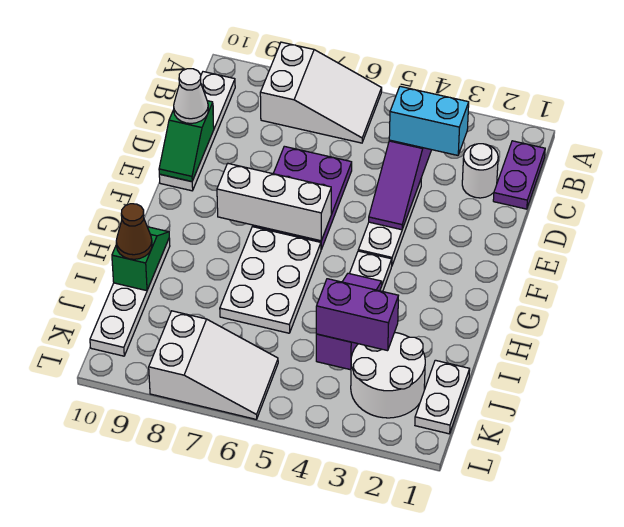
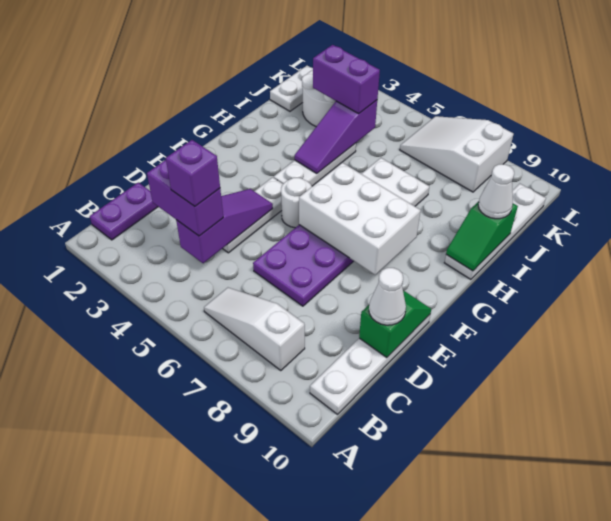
white slope A6:B8 level 1 top 8 -> white slope B6:B8 level 1 top 8
white round brick C2 level 1 -> white round brick F5 level 1
cyan brick C3:C4 level 3 -> purple brick C3:C4 level 3
none -> purple brick C4 level 4
white brick F6:F8 level 2 -> white brick F6:G8 level 2
brown cone I10 level 3 -> white cone I10 level 3

